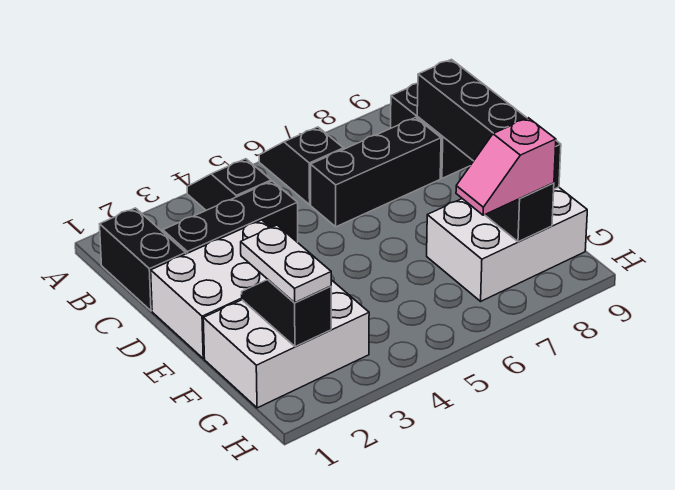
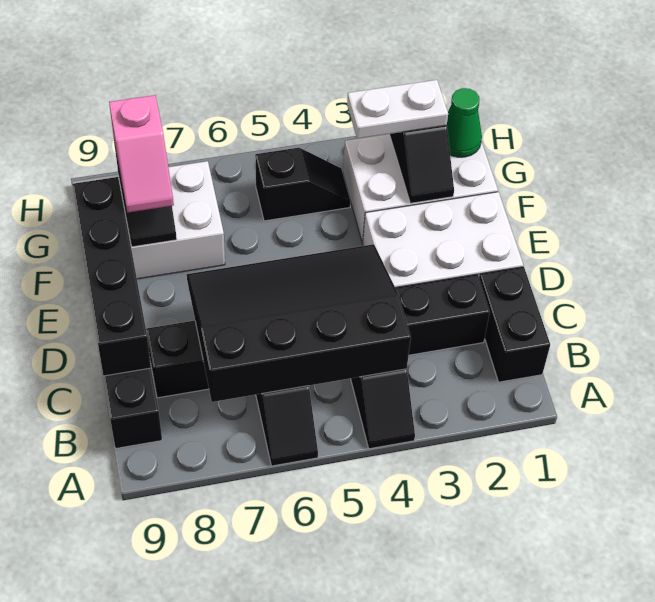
none -> black slope B4:D7 level 2 top B
white plate F2:G2 level 3 -> white plate G2:G3 level 3
none -> green cone G1 level 2
none -> black slope G4:G5 level 1 top 5
pink slope G7:G8 level 3 top 8 -> pink slope F8:G8 level 3 top G

